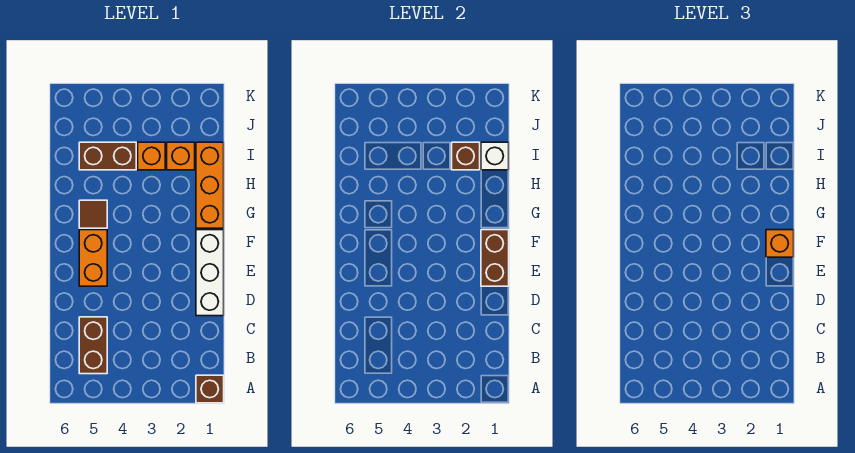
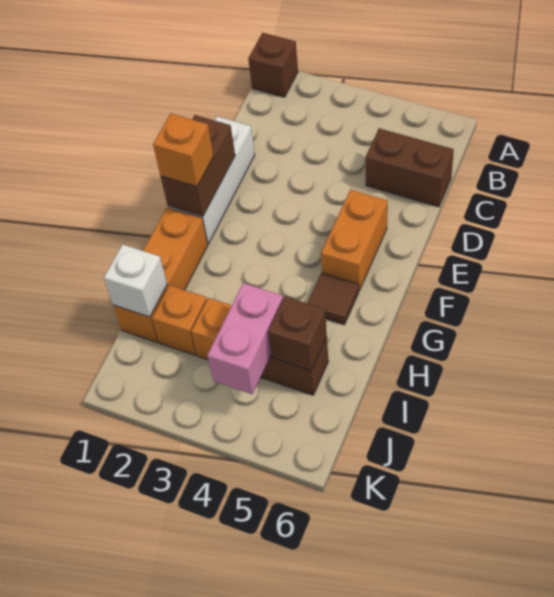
brown brick B5:C5 level 1 -> brown brick C5:C6 level 1
brown brick I2 level 2 -> brown brick I5 level 2
none -> pink brick I4:J4 level 2

